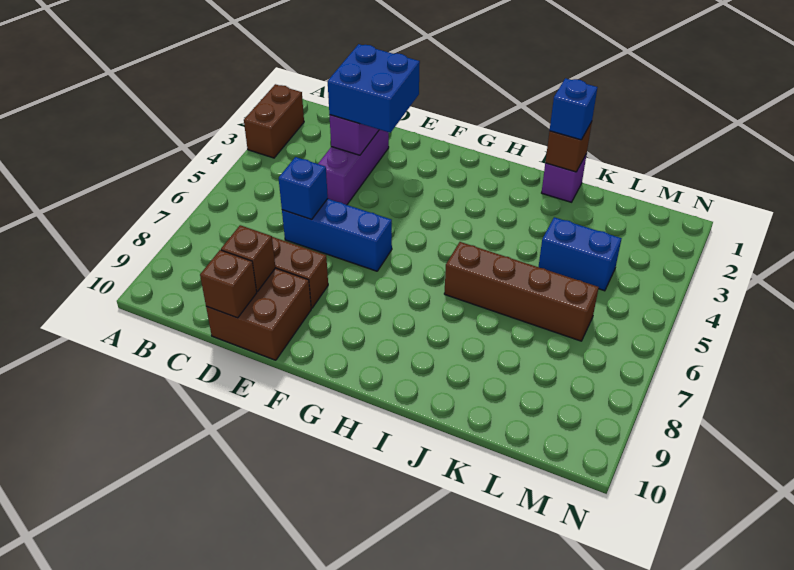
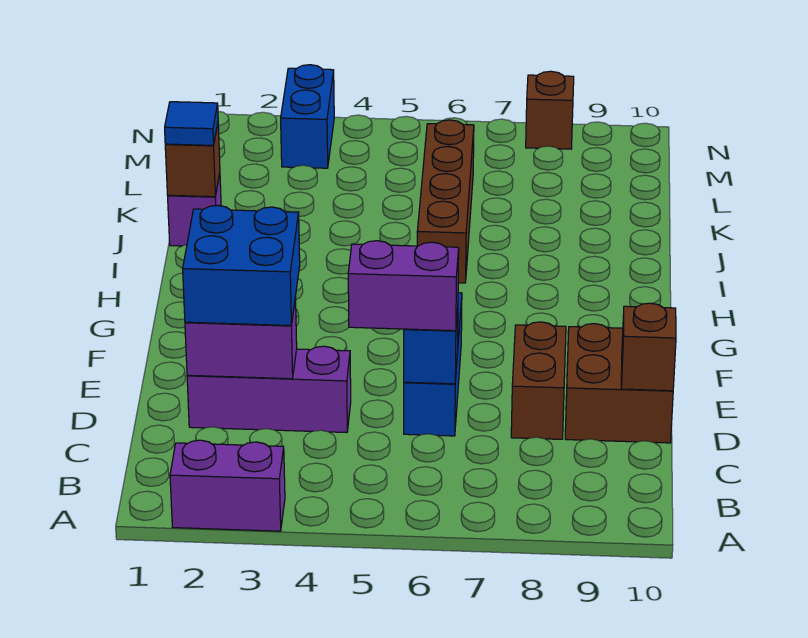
brown brick A2:A3 level 1 -> purple brick A2:A3 level 1
none -> purple brick D5:D6 level 3
brown brick D9 level 2 -> brown brick N8 level 1
blue brick J1 level 3 -> blue tile J1 level 3
blue brick K4:L4 level 1 -> blue brick M3:N3 level 1

